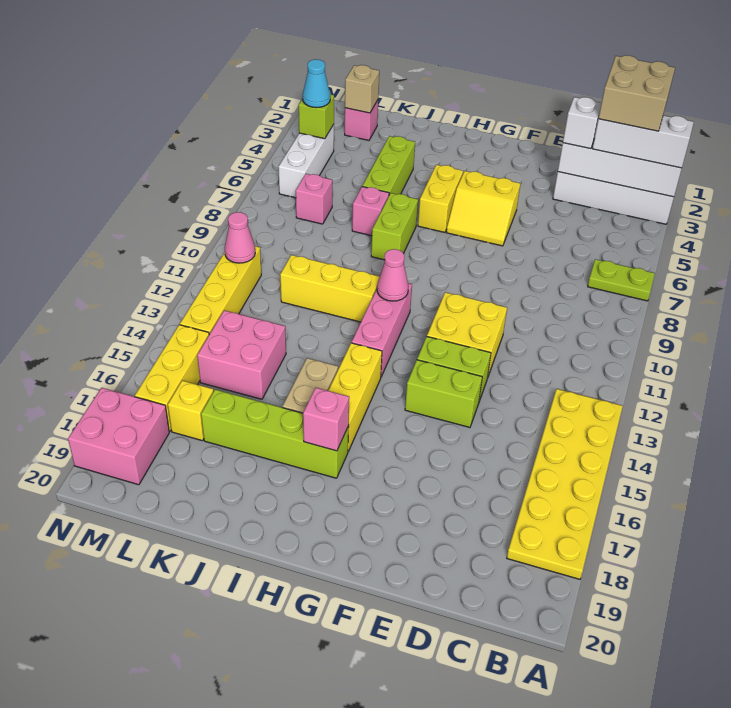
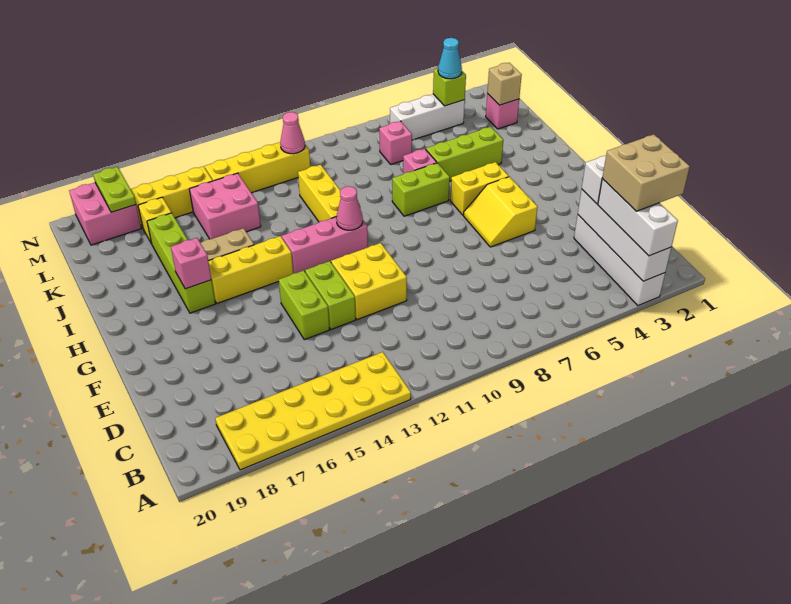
lime plate A7:B7 level 1 -> lime plate M18:N18 level 2

